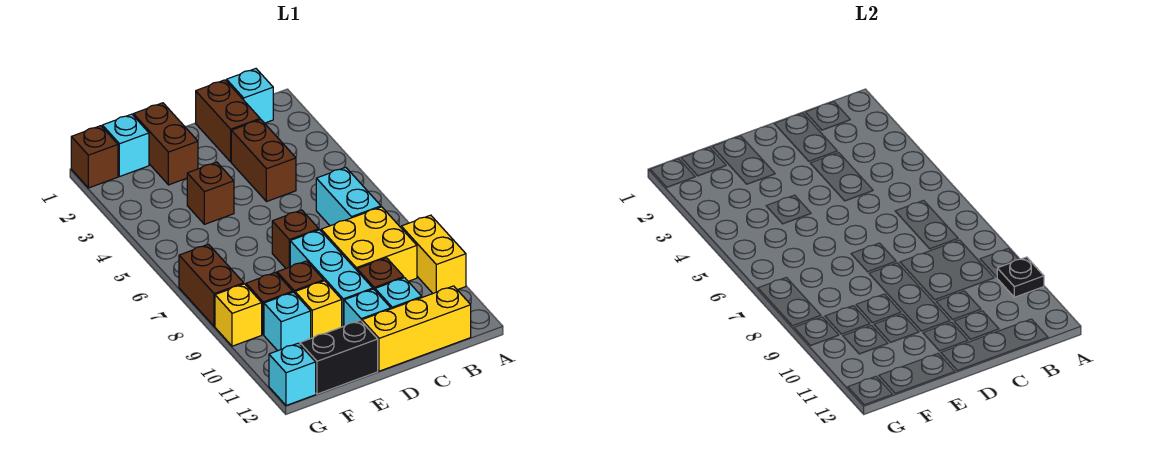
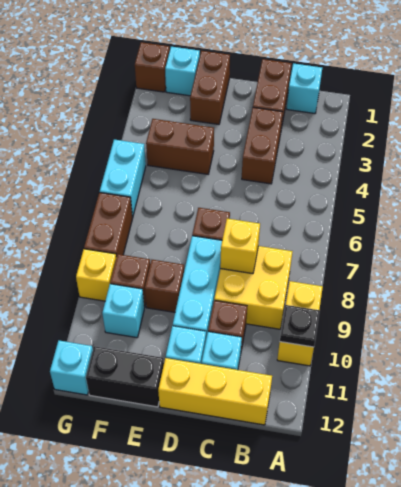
cyan brick B6:B7 level 1 -> cyan brick G5:G6 level 1
brown brick E4 level 1 -> brown brick E4:F4 level 1
yellow brick E10 level 1 -> yellow brick C8 level 2

